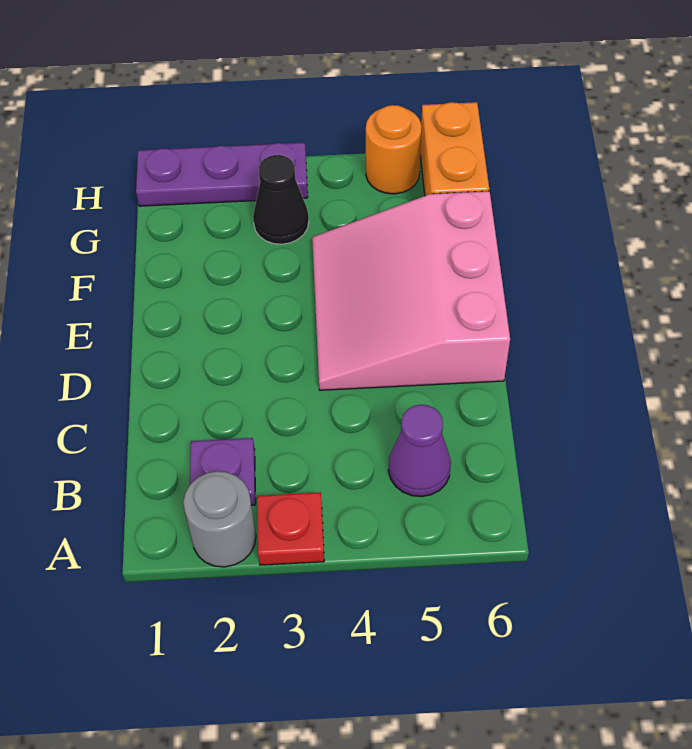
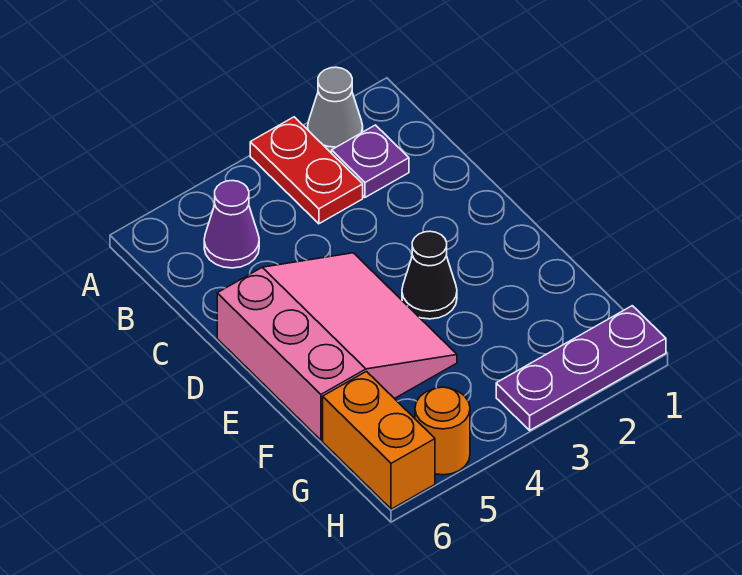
grey round brick A2 level 1 -> grey cone A2 level 1
red plate A3 level 1 -> red plate A3:B3 level 1
black cone G3 level 1 -> black cone E3 level 1

